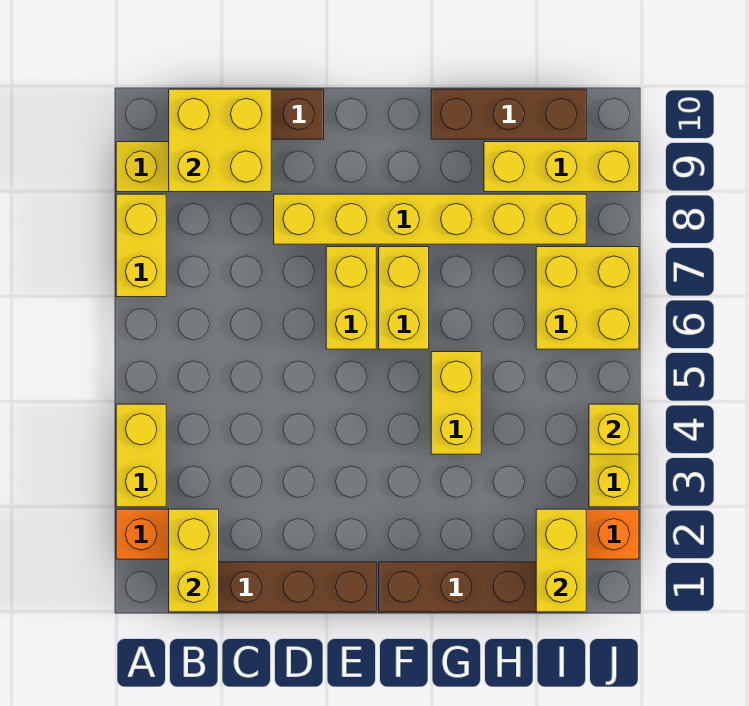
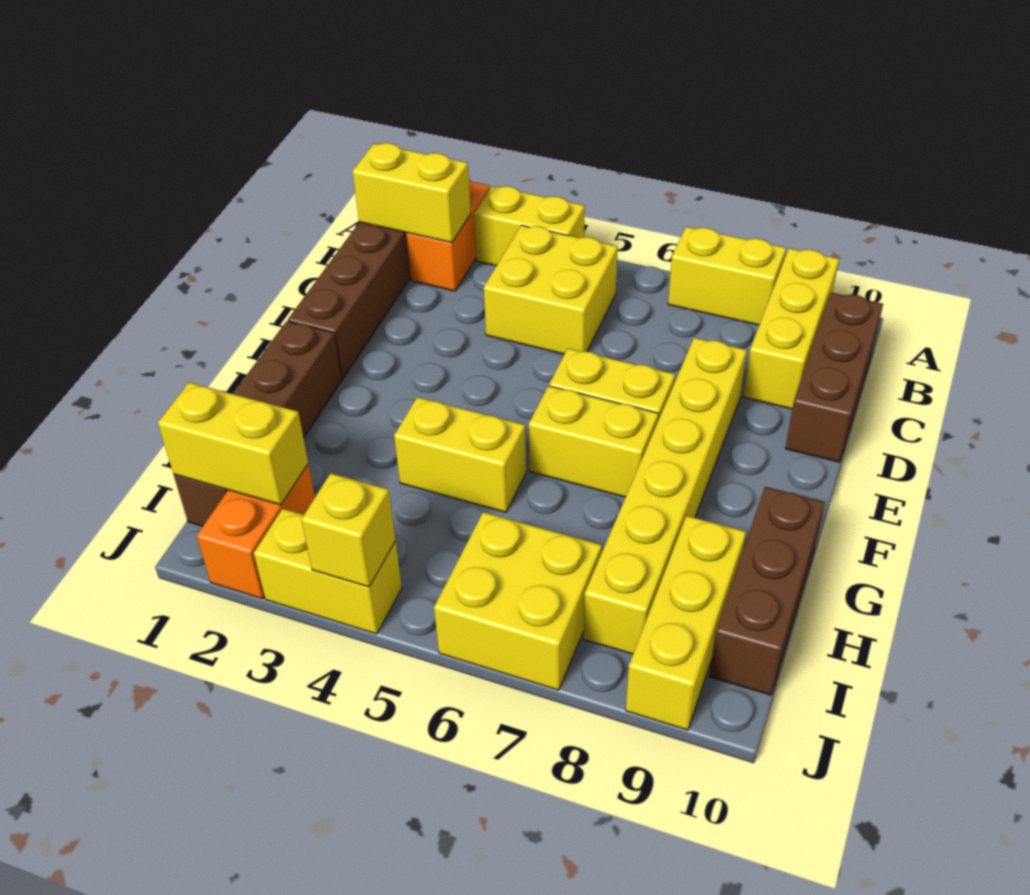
yellow brick B9:C10 level 2 -> yellow brick B4:C5 level 1

